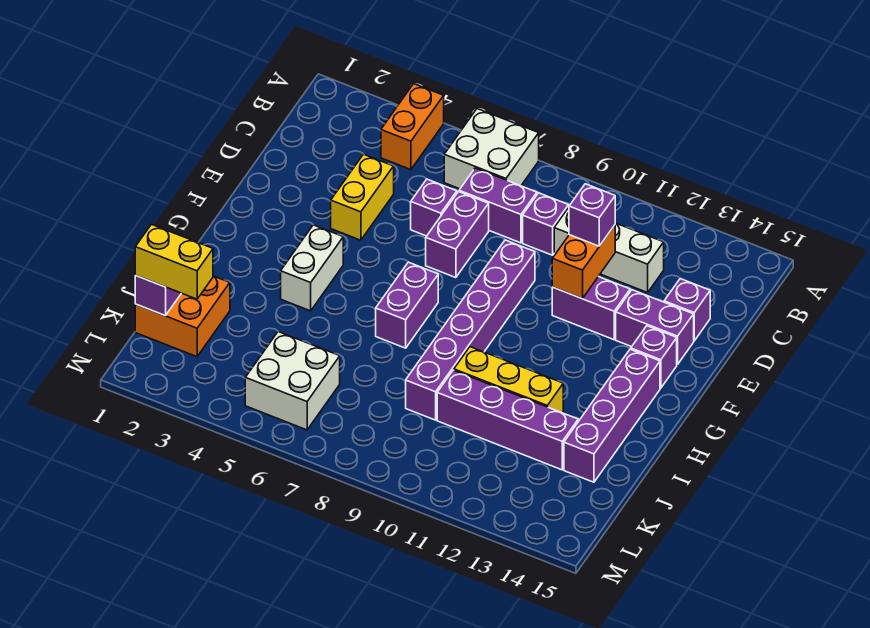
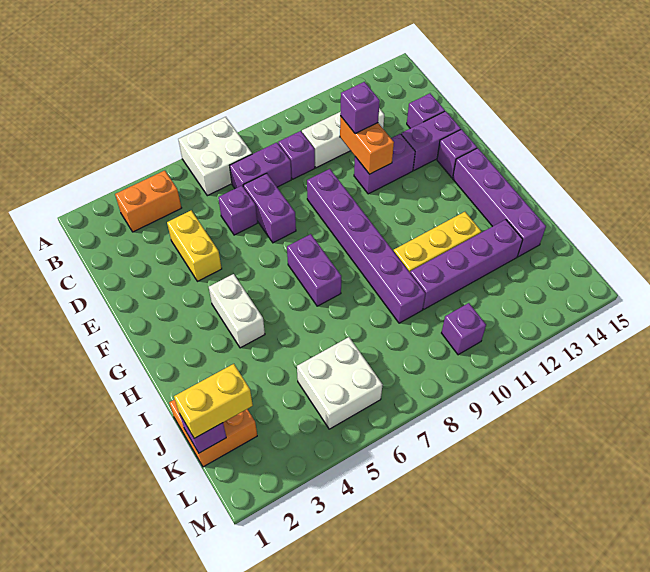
orange brick A4:B4 level 1 -> orange brick B3:B4 level 1
none -> purple brick L10 level 1

